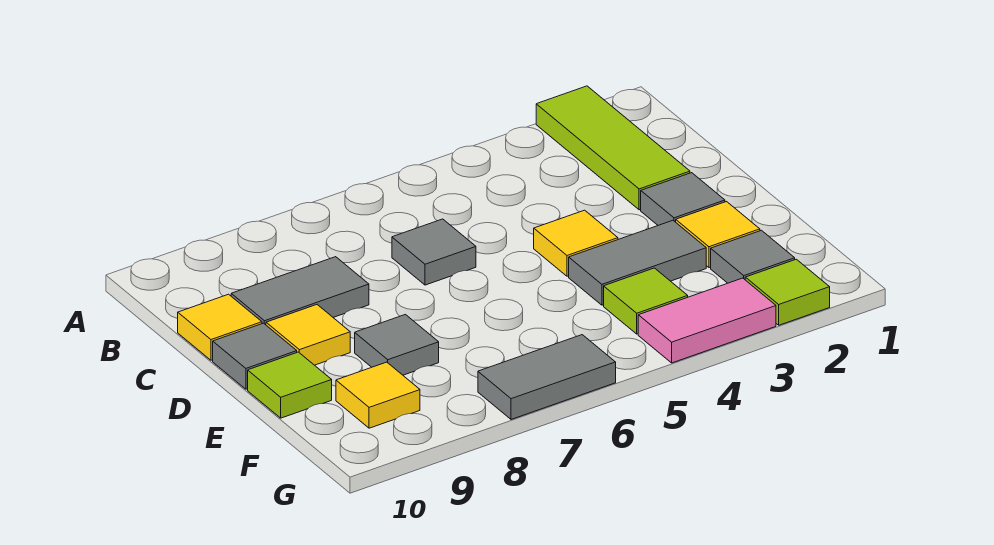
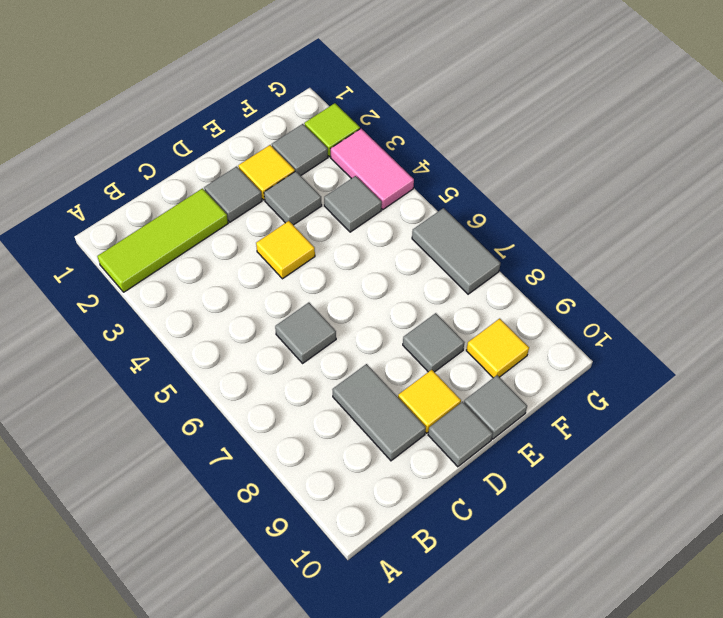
yellow tile C10 level 1 -> none
grey tile E3:E4 level 1 -> grey tile E3 level 1
lime tile E10 level 1 -> grey tile E10 level 1
lime tile F4 level 1 -> grey tile F4 level 1

